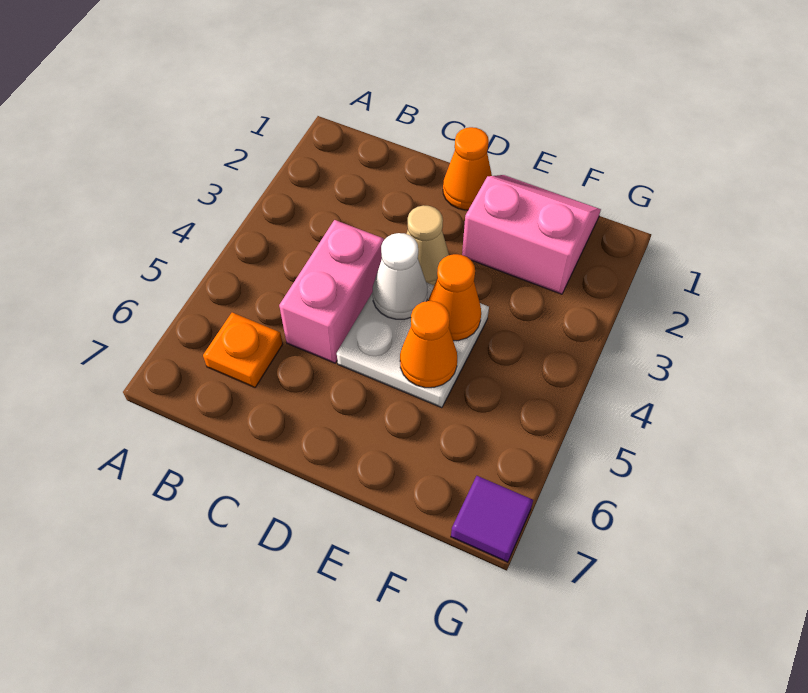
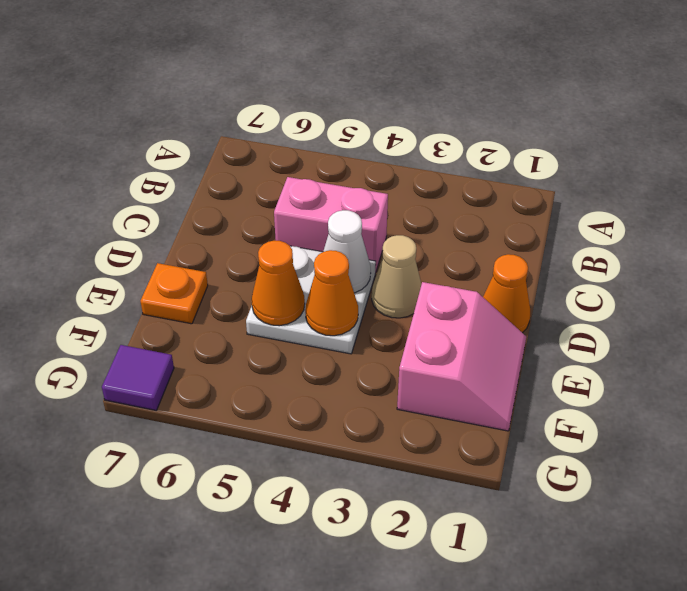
orange plate B6 level 1 -> orange plate E7 level 1

